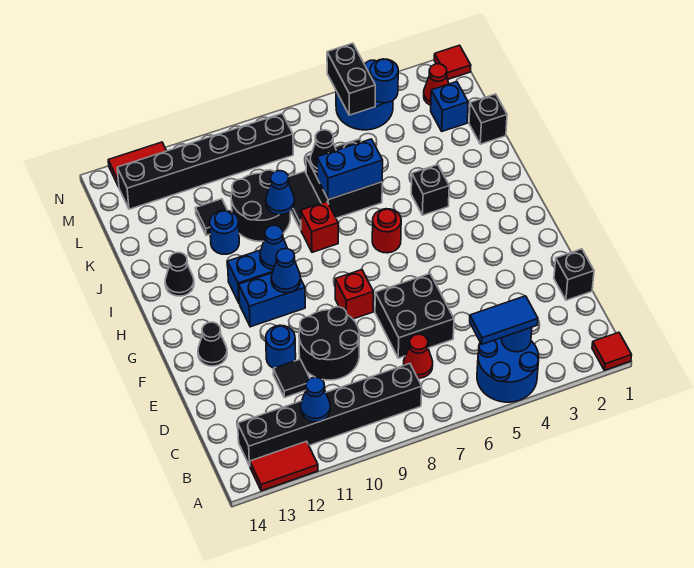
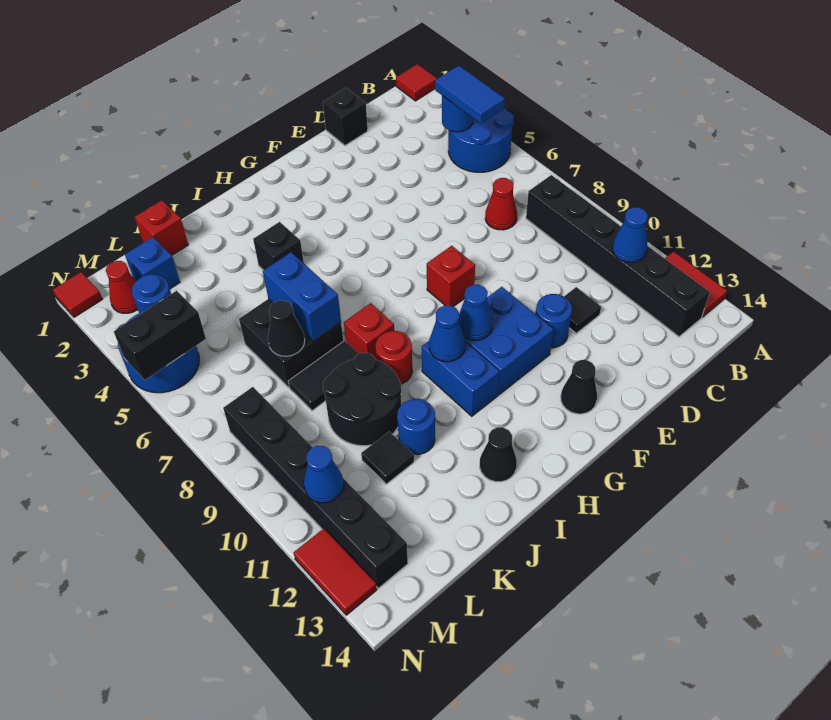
black brick D6:E7 level 1 -> none
black round brick D9:E10 level 1 -> none
blue brick G10:G11 level 1 -> blue brick F10:G11 level 1
red round brick H6 level 1 -> red round brick I9 level 1
blue cone J9 level 2 -> blue cone M11 level 2
black brick K1 level 1 -> red brick K1 level 1

